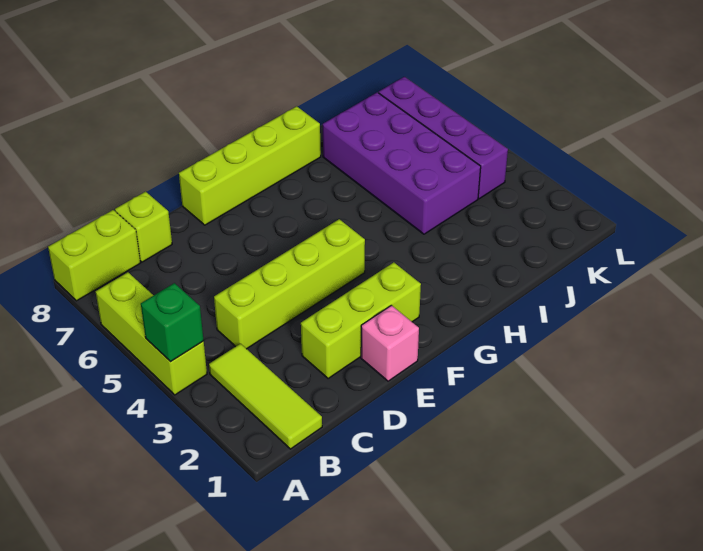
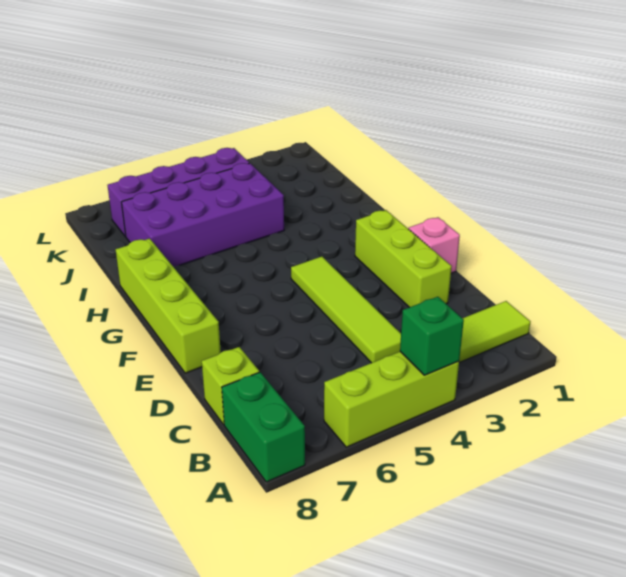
lime brick A8:B8 level 1 -> green brick A8:B8 level 1
lime brick C4:F4 level 1 -> lime tile C4:F4 level 1

